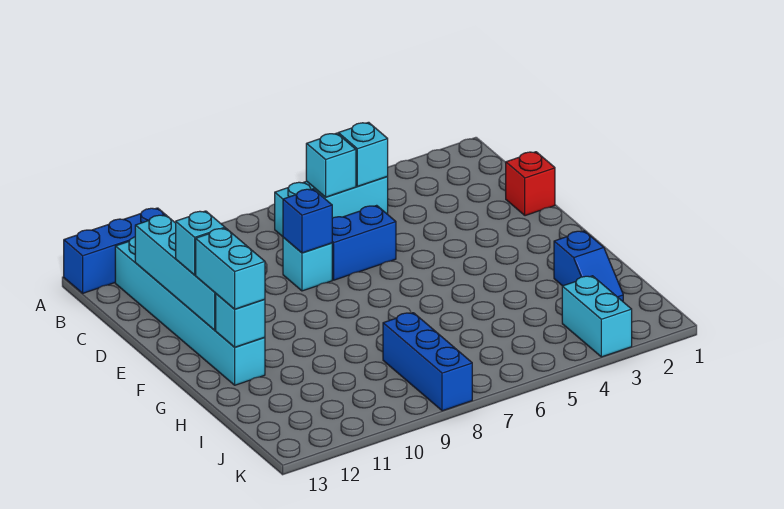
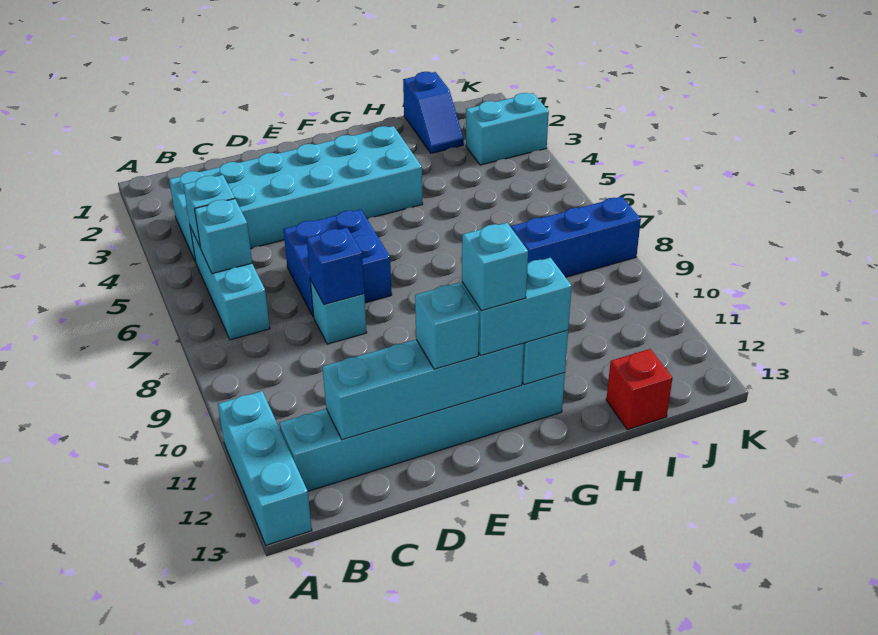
blue brick A11:A13 level 1 -> cyan brick A11:A13 level 1
none -> cyan brick B3:G4 level 1
red brick D1 level 1 -> red brick I13 level 1
blue brick D6:D7 level 1 -> blue brick D6:E7 level 1
none -> cyan brick F12 level 4
blue slope H2:I2 level 1 top H -> blue slope I1:I2 level 1 top 1

